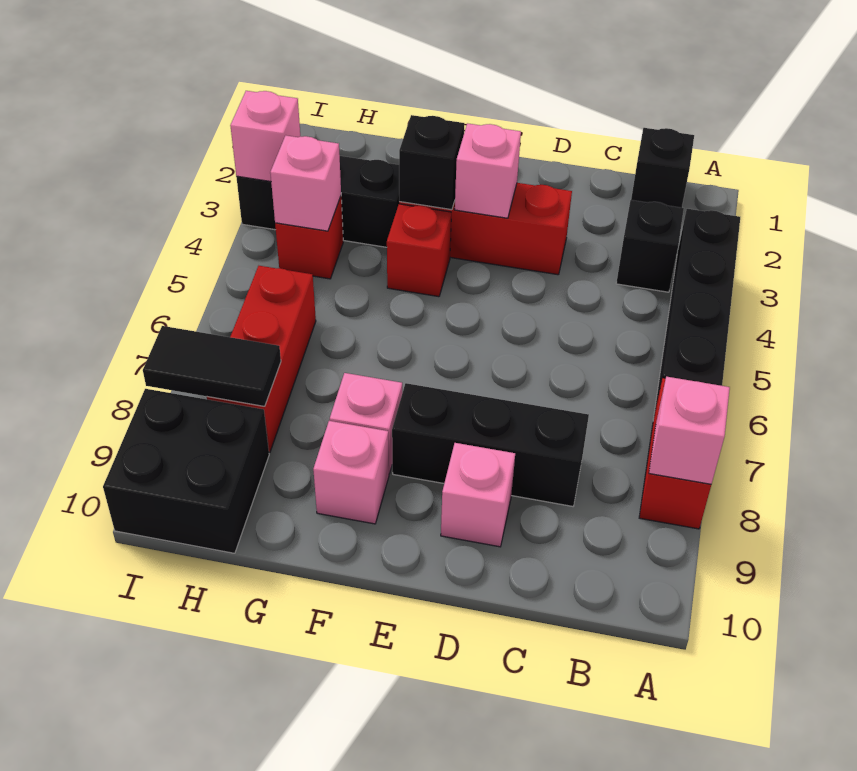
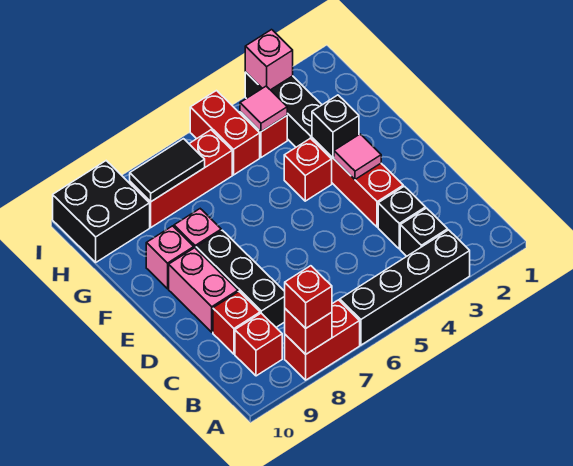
pink brick A8 level 2 -> red brick A8 level 2
none -> red brick A8 level 3
black brick B1 level 1 -> black brick C3 level 1
none -> red brick B9 level 1
none -> red brick C9 level 1
pink brick D9 level 1 -> pink brick D9:E9 level 1
pink brick E3 level 2 -> pink tile E3 level 2
pink brick H4 level 2 -> pink tile H4 level 2
none -> red brick H5:I5 level 1
black tile H8:I8 level 2 -> black tile H7:H8 level 2

